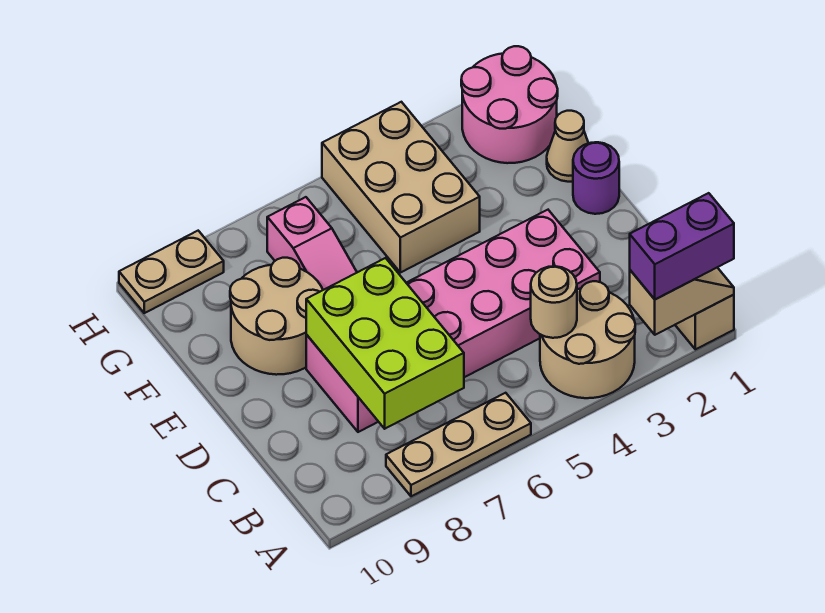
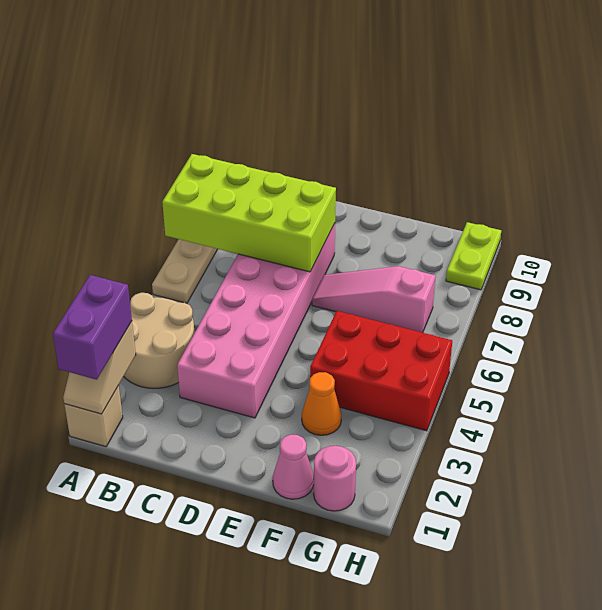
tan round brick B4 level 2 -> none
lime brick B7:D8 level 2 -> lime brick A7:D8 level 2
purple round brick E1 level 1 -> none
tan round brick E8:F9 level 1 -> none
tan cone F1 level 1 -> pink cone F1 level 1
none -> orange cone F3 level 1
tan brick F4:H5 level 1 -> red brick F4:H5 level 1
pink round brick G1:H2 level 1 -> pink round brick G1 level 1
tan plate H9:H10 level 1 -> lime plate H9:H10 level 1

